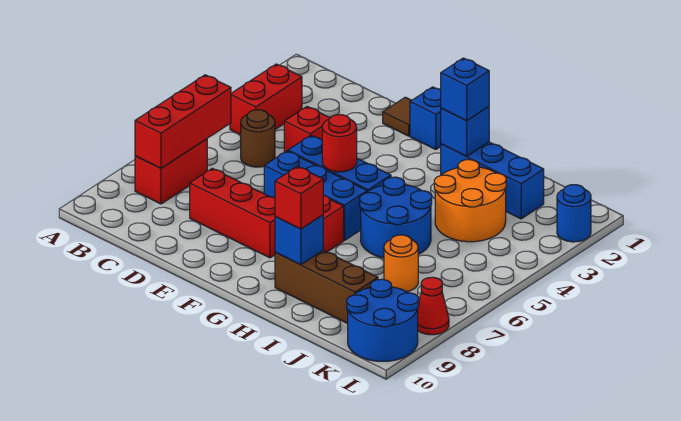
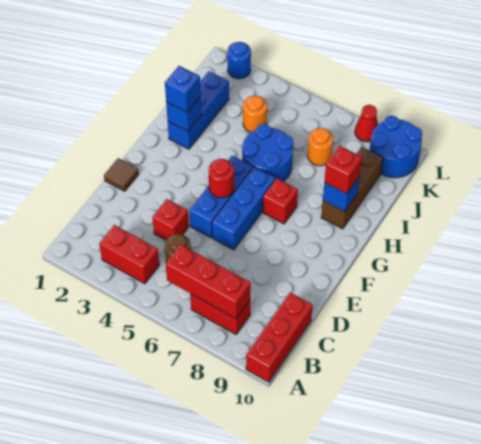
red brick D8:F8 level 1 -> red brick A10:C10 level 1
blue brick F1 level 1 -> none
orange round brick I3:J4 level 1 -> orange round brick J4 level 1

